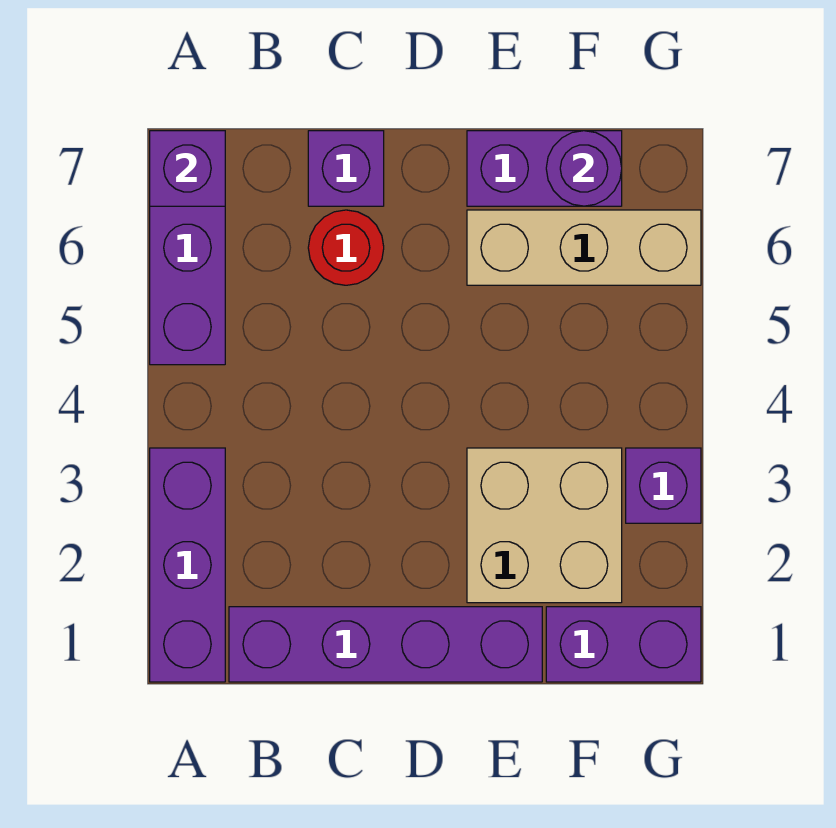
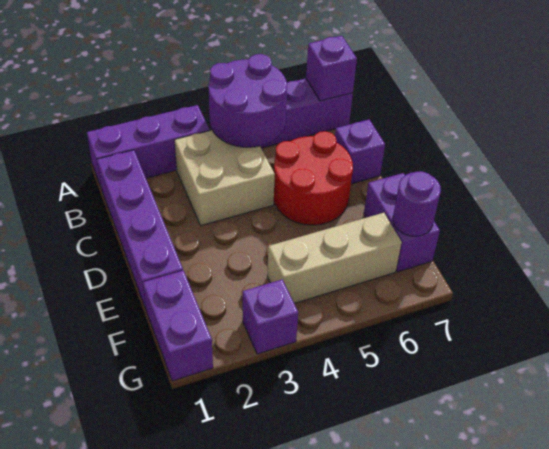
none -> purple round brick A4:B5 level 2
red round brick C6 level 1 -> red round brick C5:D6 level 1
tan brick E2:F3 level 1 -> tan brick B3:C4 level 1
tan brick E6:G6 level 1 -> tan brick F4:F6 level 1

